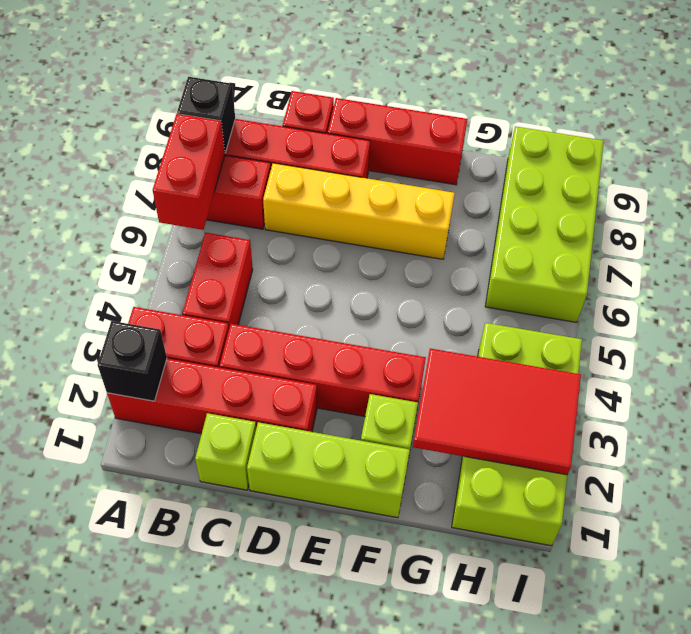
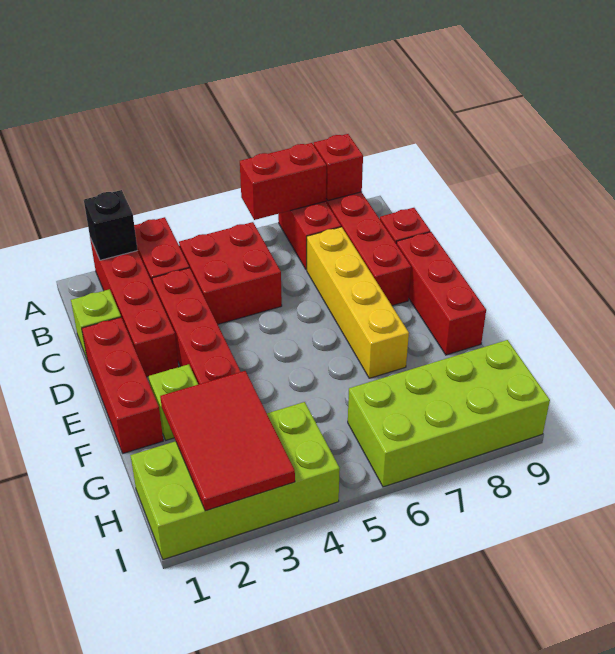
black brick A8 level 2 -> red brick A8 level 2
red brick B4:B5 level 1 -> red brick B4:C5 level 1
lime brick D1:F1 level 1 -> red brick D1:F1 level 1

